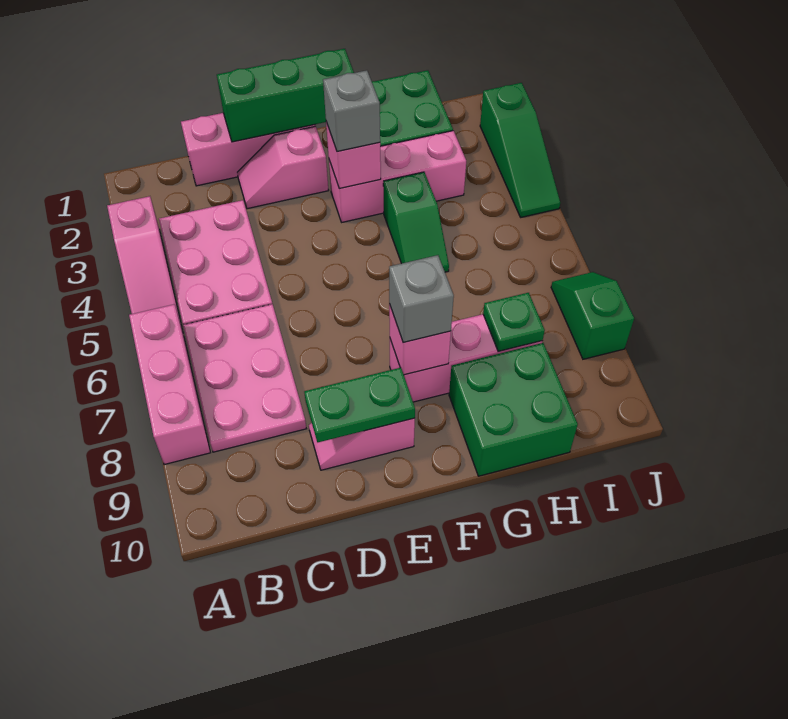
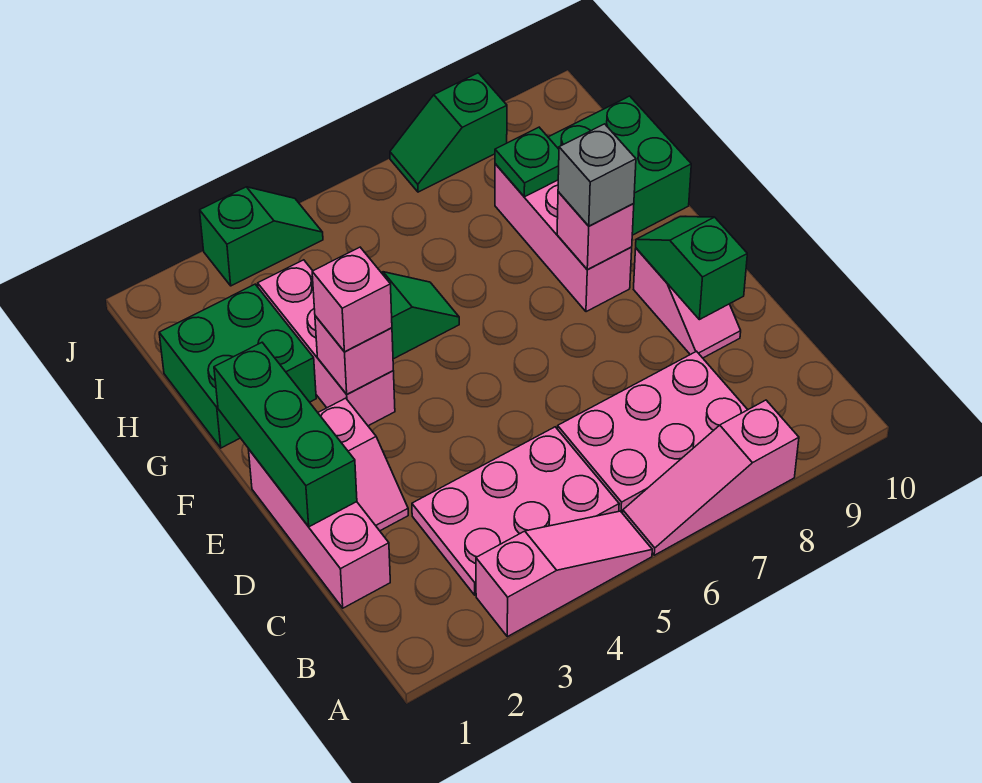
pink brick A6:A8 level 1 -> pink slope A6:A8 level 1 top 8
green plate D9:E9 level 2 -> green slope D9:E9 level 2 top D
grey brick F3 level 3 -> pink brick F3 level 3
green slope J2:J4 level 1 top 2 -> green slope J3:J4 level 1 top 3

